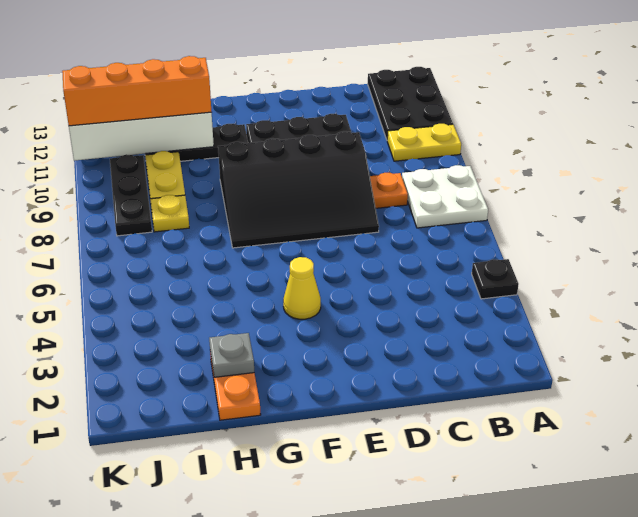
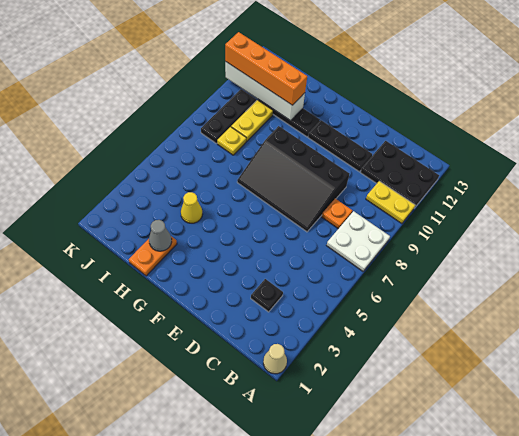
none -> tan cone A1 level 1
black plate A4 level 1 -> black plate C3 level 1
black plate A11:B13 level 1 -> black plate A11:C12 level 1
yellow cone F4 level 1 -> yellow cone H4 level 1
grey plate H2 level 2 -> grey cone H2 level 2

